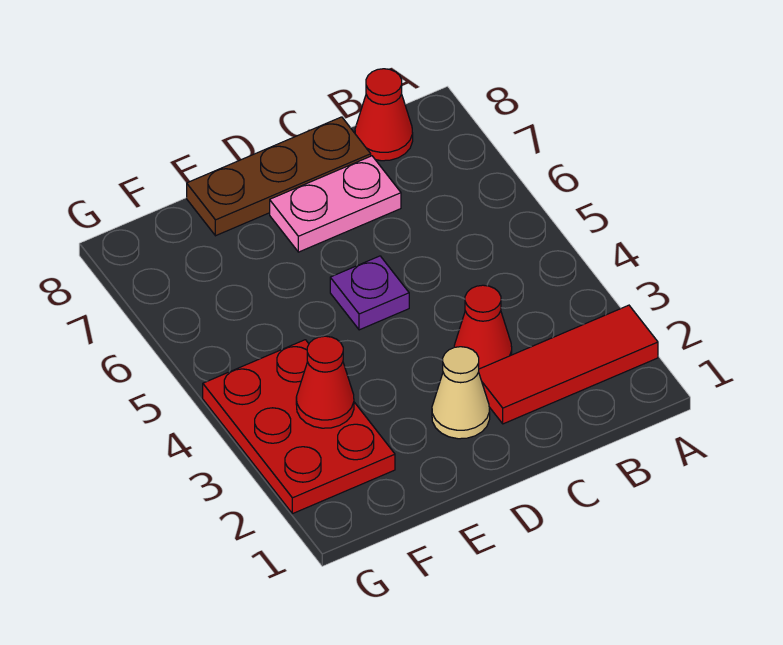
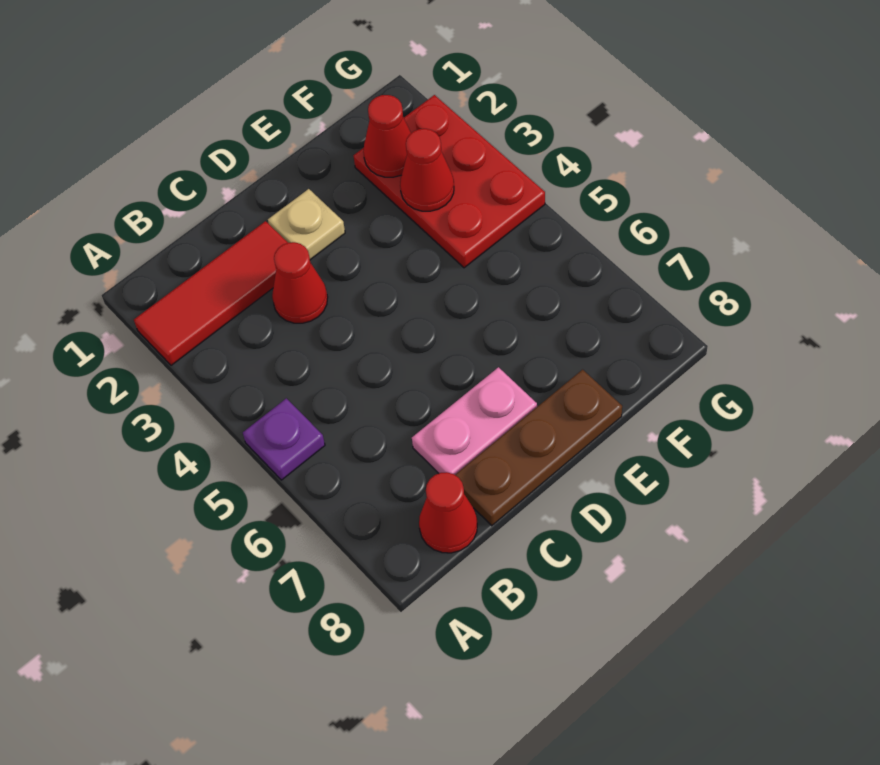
tan cone D2 level 1 -> tan plate D2 level 1
purple plate D5 level 1 -> purple plate A5 level 1
none -> red cone F2 level 2

